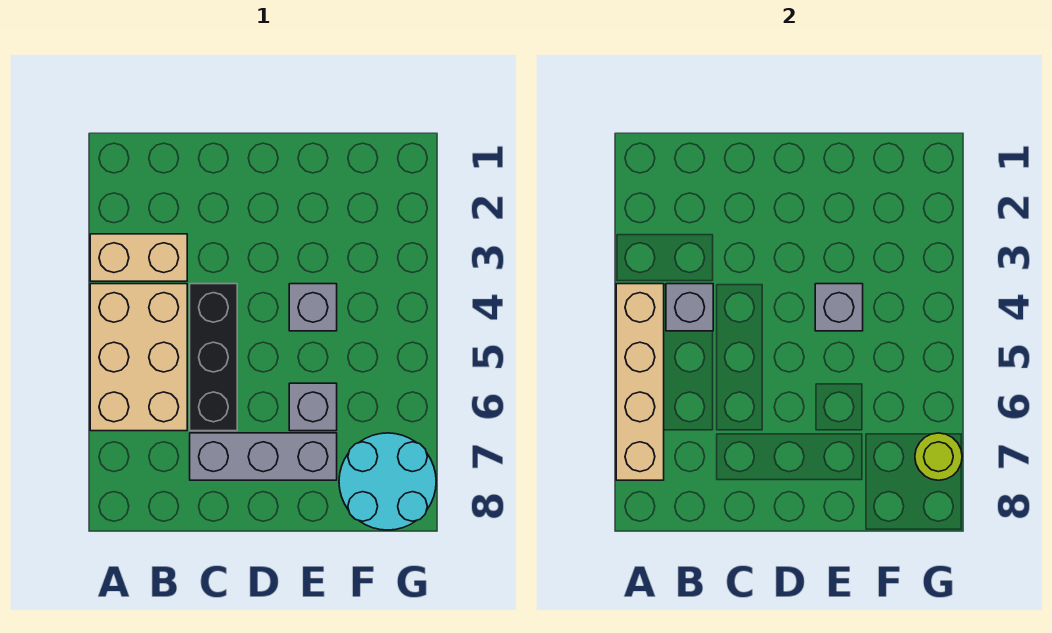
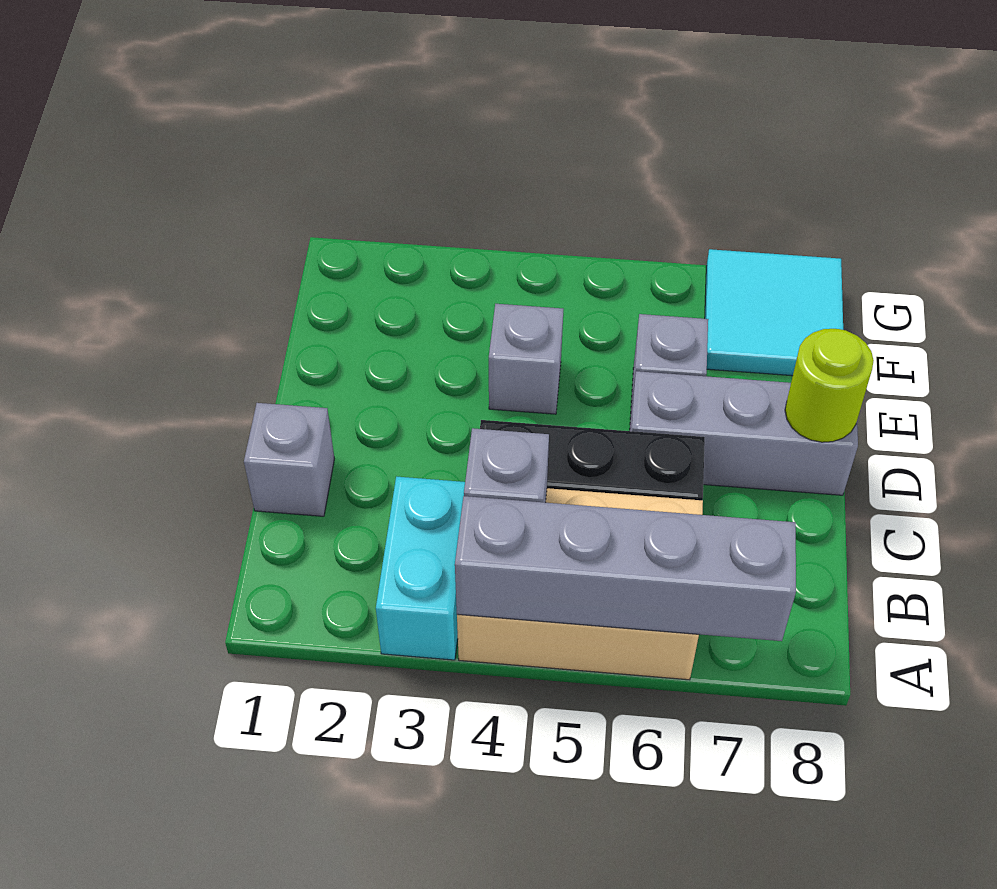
tan brick A3:B3 level 1 -> cyan brick A3:B3 level 1
tan brick A4:A7 level 2 -> grey brick A4:A7 level 2
grey brick C7:E7 level 1 -> grey brick D6:D8 level 1
grey brick E4 level 2 -> grey brick C1 level 1
cyan round brick F7:G8 level 1 -> cyan tile F7:G8 level 1
lime round brick G7 level 2 -> lime round brick D8 level 2

